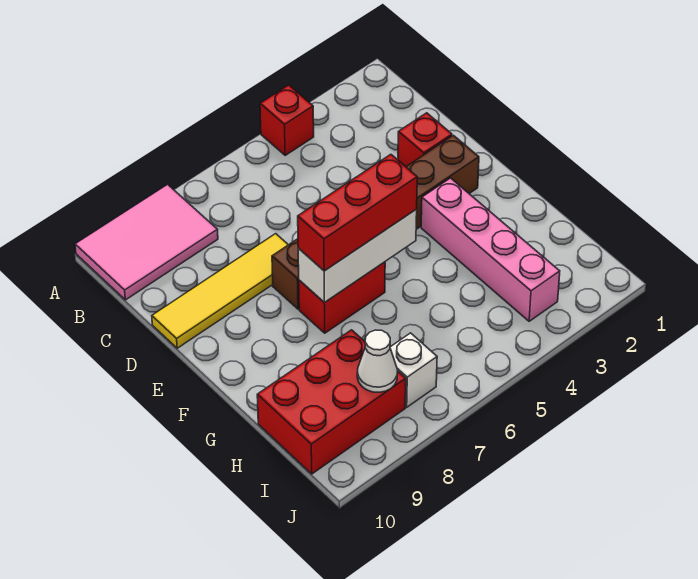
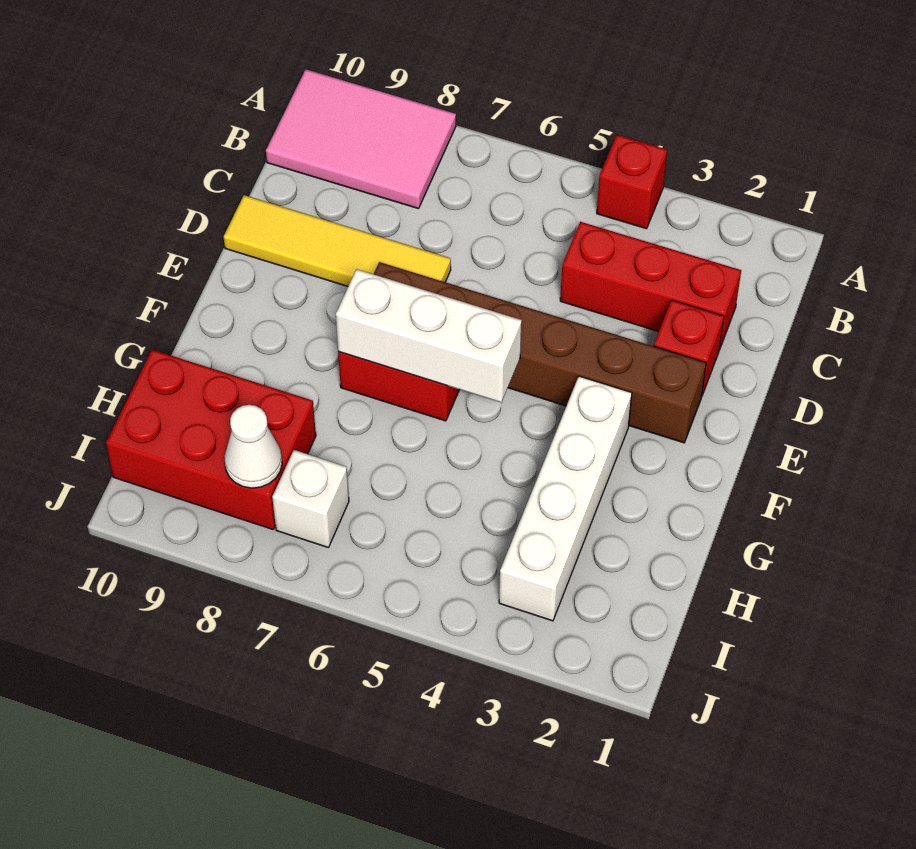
pink brick F3:I3 level 1 -> white brick F3:I3 level 1
red brick F5:F7 level 3 -> red brick C2:C4 level 1

